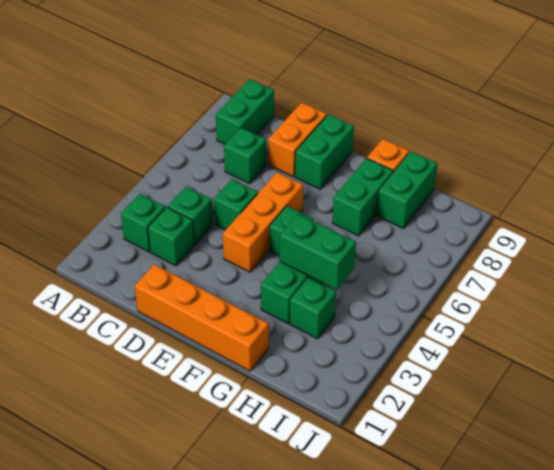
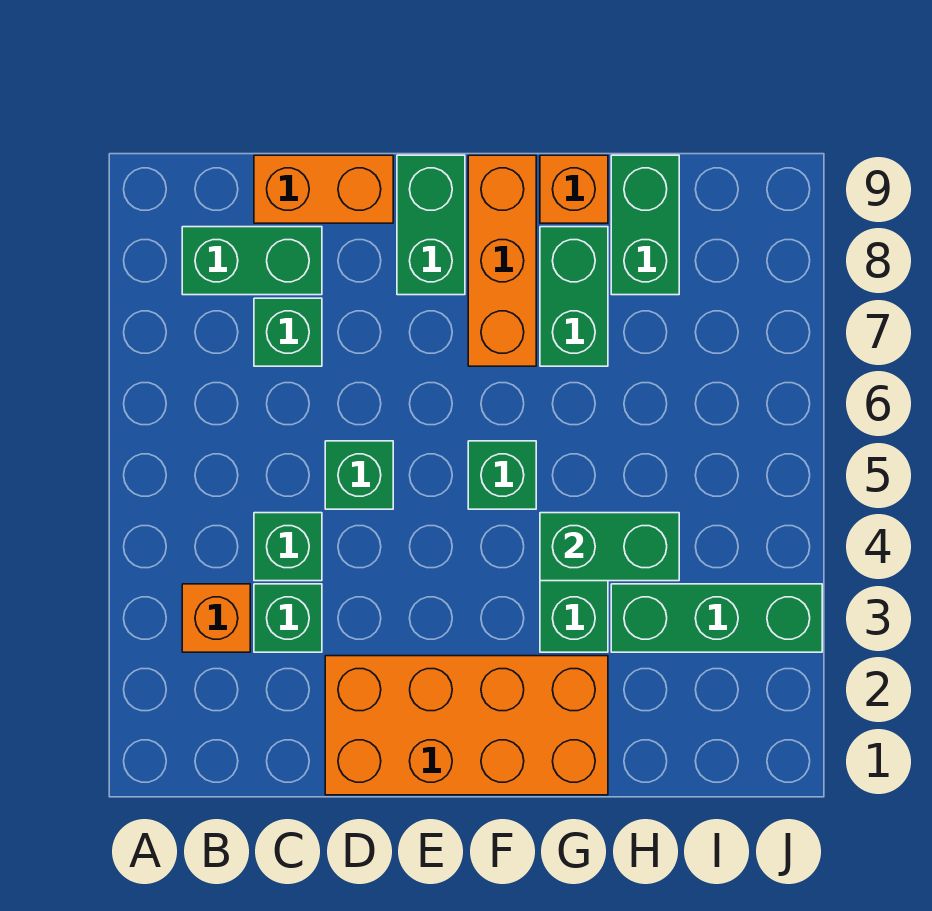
green brick B3 level 1 -> orange brick B3 level 1
green brick B8:B9 level 1 -> green brick B8:C8 level 1
orange brick D1:G1 level 1 -> orange brick D1:G2 level 1
orange brick D8:D9 level 1 -> orange brick C9:D9 level 1
orange brick E4:E6 level 1 -> orange brick F7:F9 level 1
green brick H3 level 1 -> green brick H3:J3 level 1

